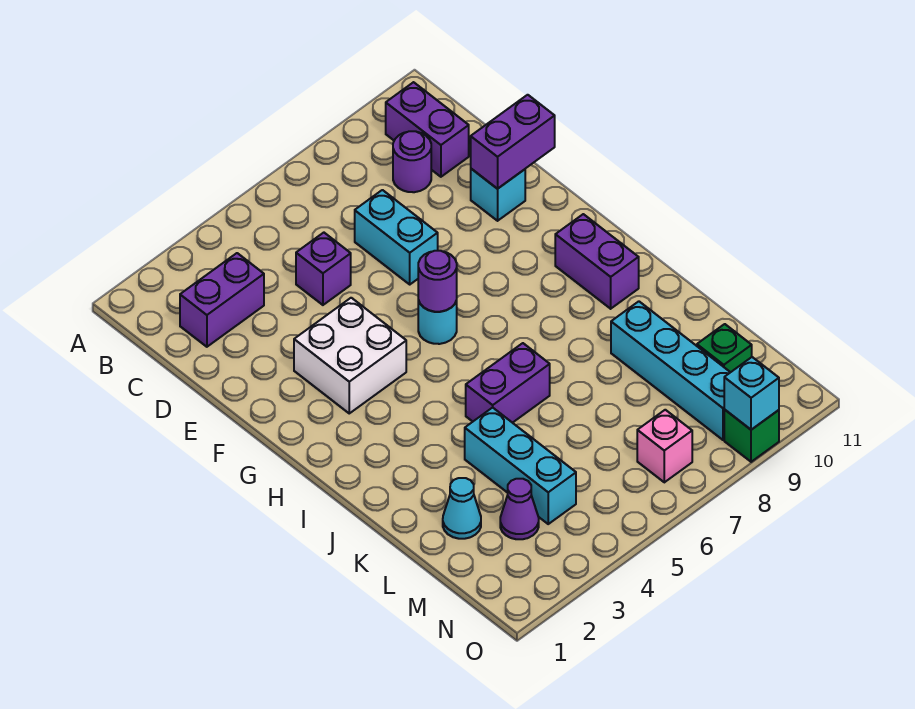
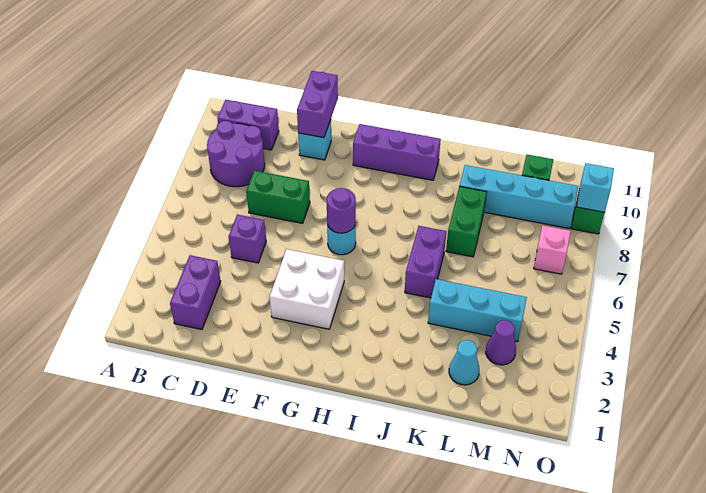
purple round brick C9 level 1 -> purple round brick B8:C9 level 1
cyan brick D7:E7 level 1 -> green brick D7:E7 level 1
purple brick H10:I10 level 1 -> purple brick G10:I10 level 1
none -> green brick K7:K8 level 1

